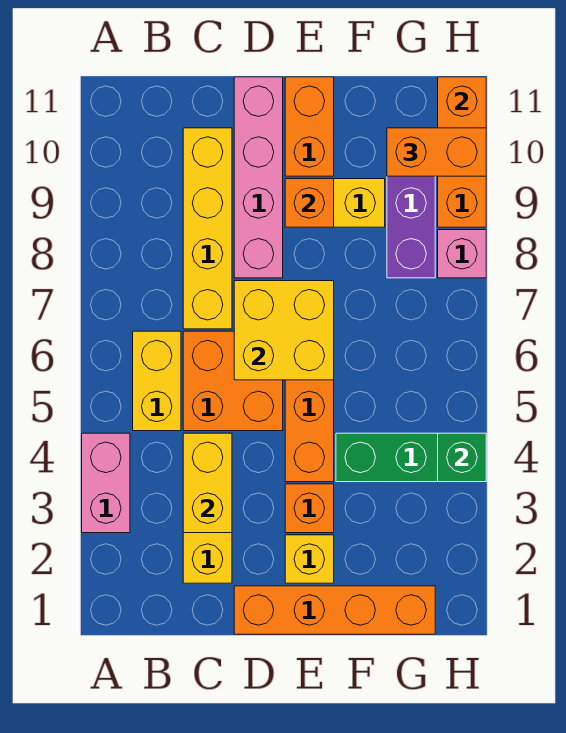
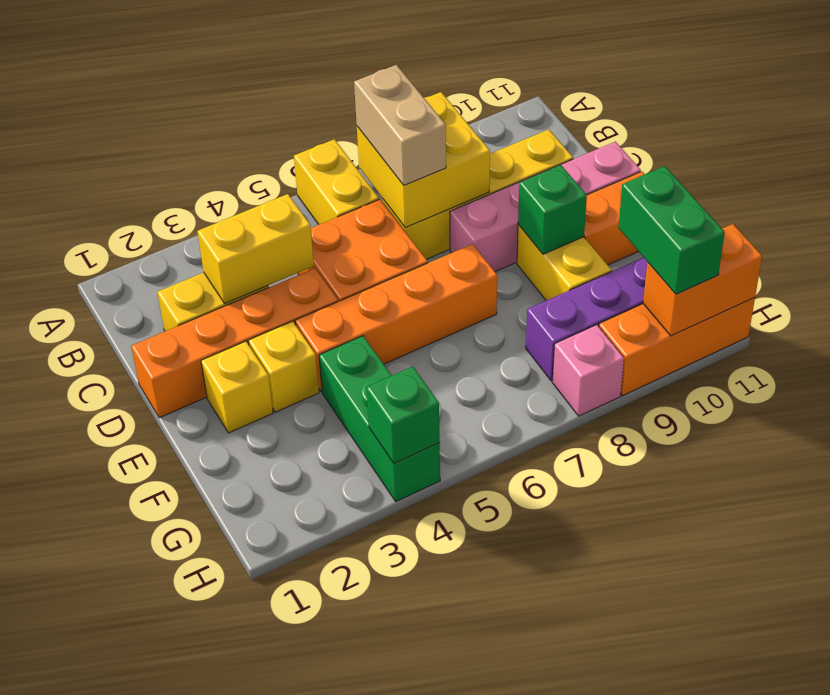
pink brick A3:A4 level 1 -> none
yellow brick B5:B6 level 1 -> yellow brick A6:B6 level 1
none -> tan brick B7:C7 level 3
orange brick D1:G1 level 1 -> orange brick D1:D4 level 1
yellow brick D6:E7 level 2 -> yellow brick B7:C8 level 2
orange brick E3 level 1 -> yellow brick E3 level 1
orange brick E9 level 2 -> green brick E9 level 2
orange brick G10:H10 level 3 -> green brick G10:H10 level 3

